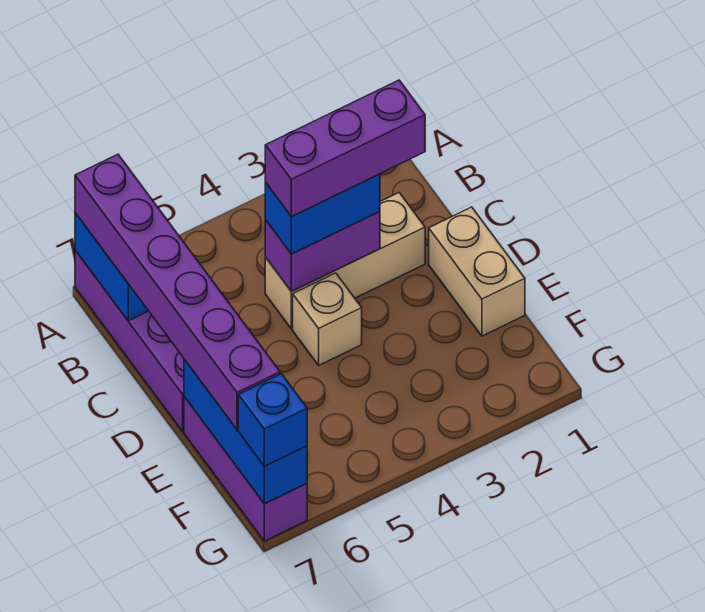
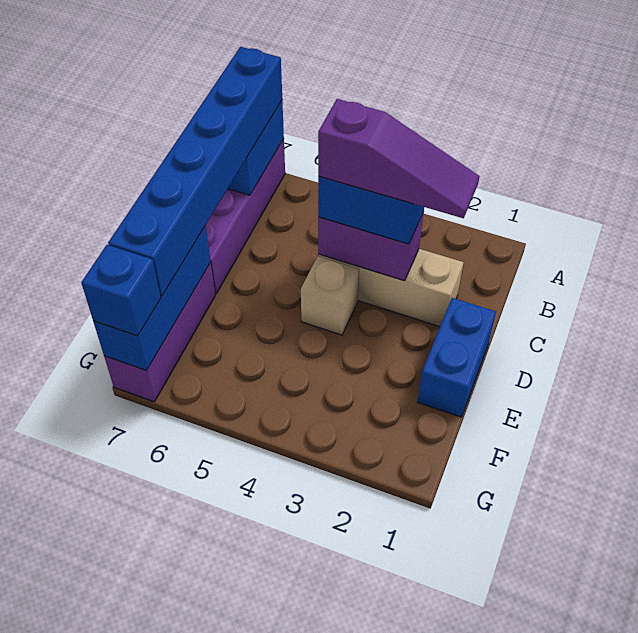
purple brick A7:F7 level 3 -> blue brick A7:F7 level 3
purple brick C2:C4 level 4 -> purple slope C2:C4 level 4 top 4
tan brick D1:E1 level 1 -> blue brick D1:E1 level 1

